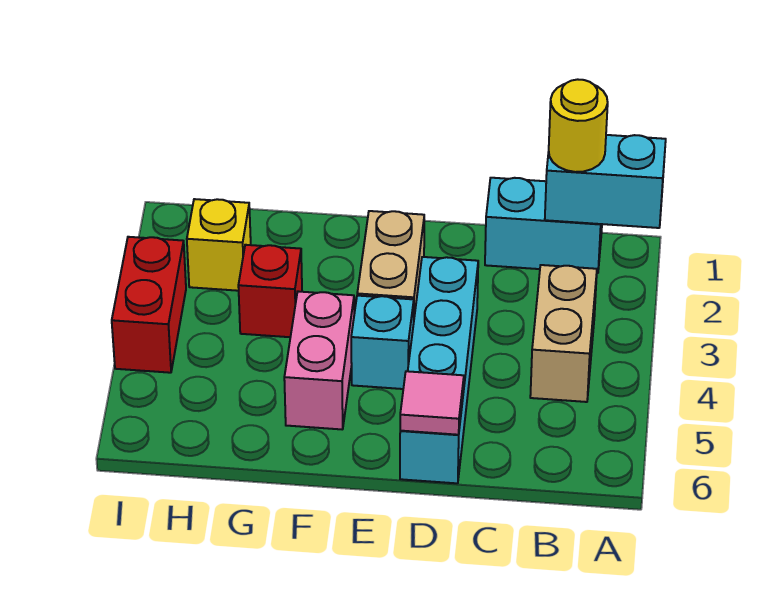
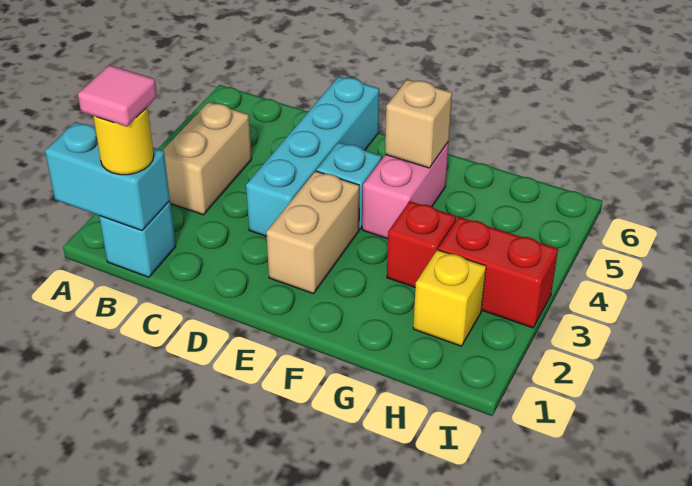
cyan brick B1:C1 level 1 -> cyan brick B1 level 1
pink tile D6 level 2 -> pink tile B1 level 4
none -> tan brick F5 level 2
red brick I3:I4 level 1 -> red brick H3:I3 level 1

